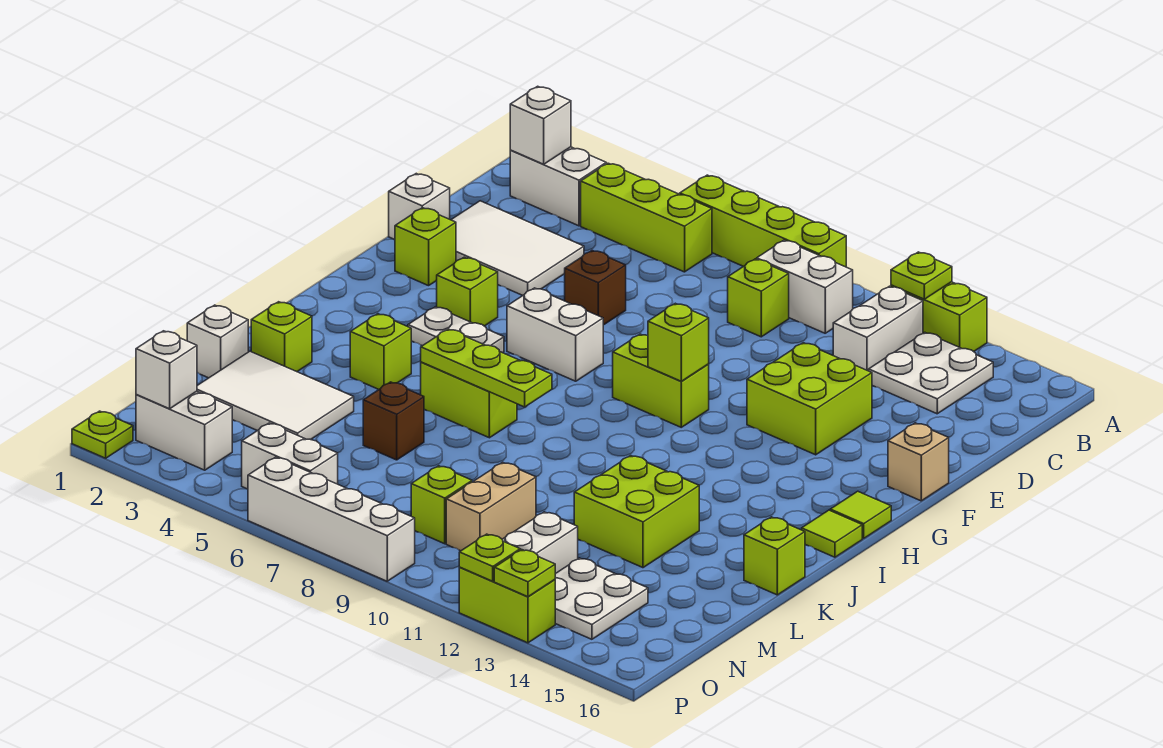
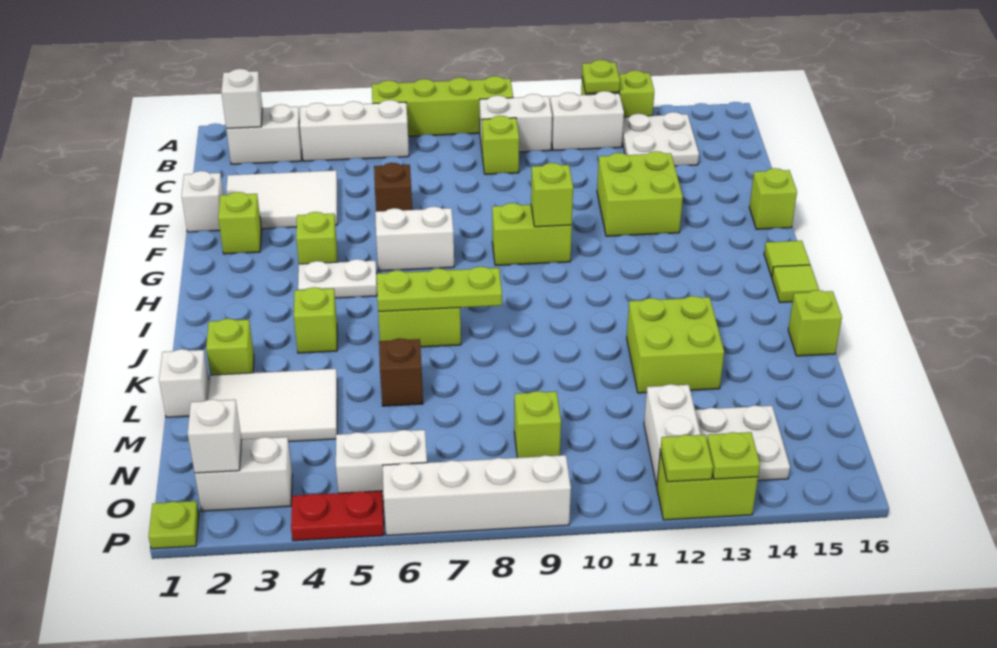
lime brick B4:B6 level 1 -> white brick B4:B6 level 1
white brick B12:C12 level 1 -> white brick B11:B12 level 1
tan brick F16 level 1 -> lime brick F16 level 1
tan brick M10:N10 level 1 -> none
none -> red plate P4:P5 level 1

